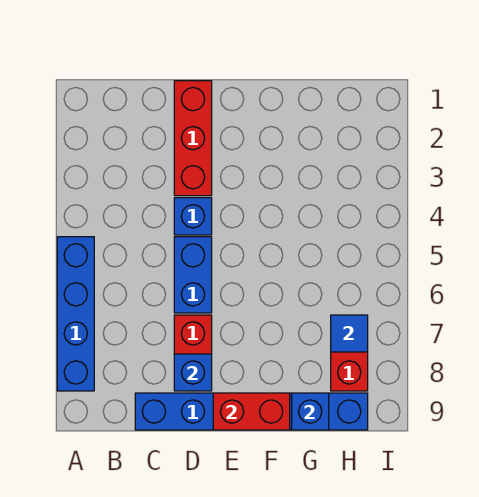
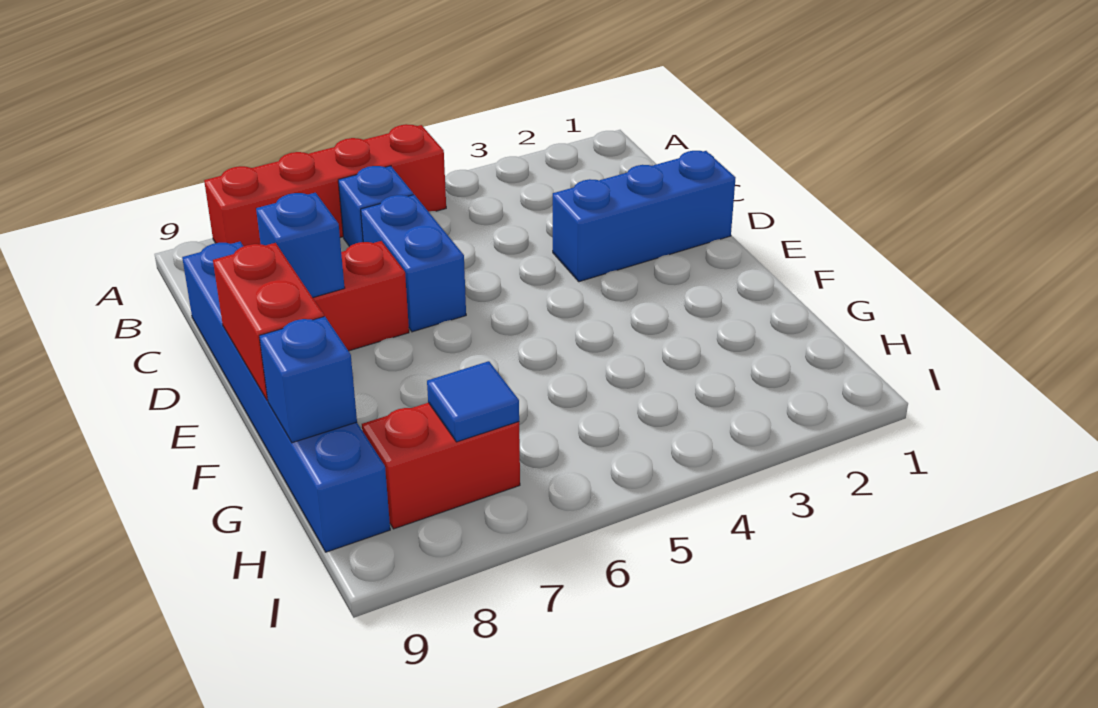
blue brick A5:A8 level 1 -> red brick A5:A8 level 1
red brick D1:D3 level 1 -> blue brick D1:D3 level 1
blue brick D4 level 1 -> blue brick B6 level 1
blue brick D5:D6 level 1 -> blue brick C6:D6 level 1

